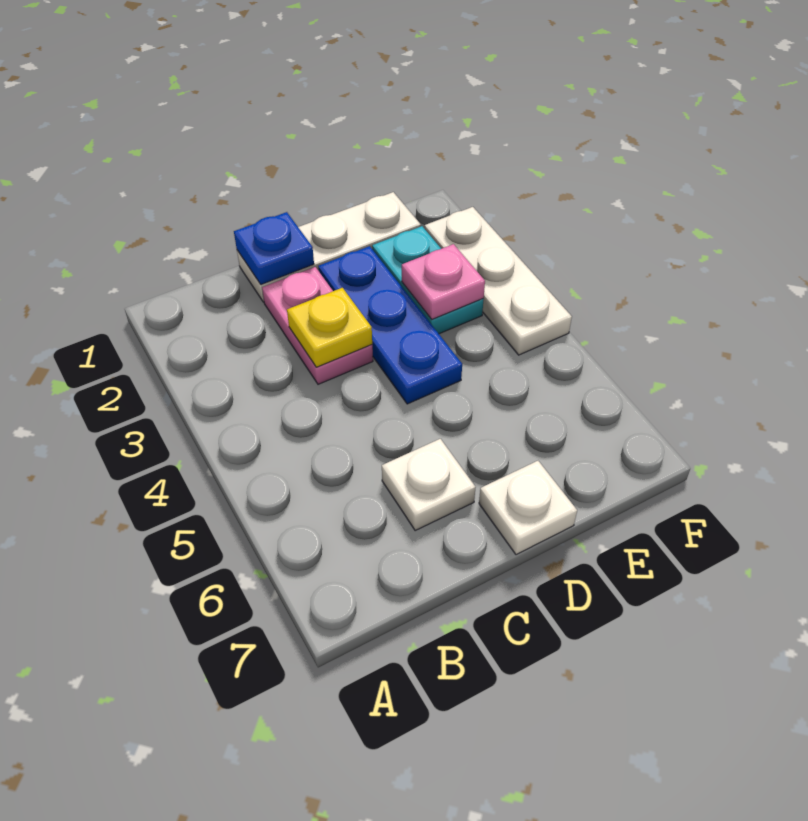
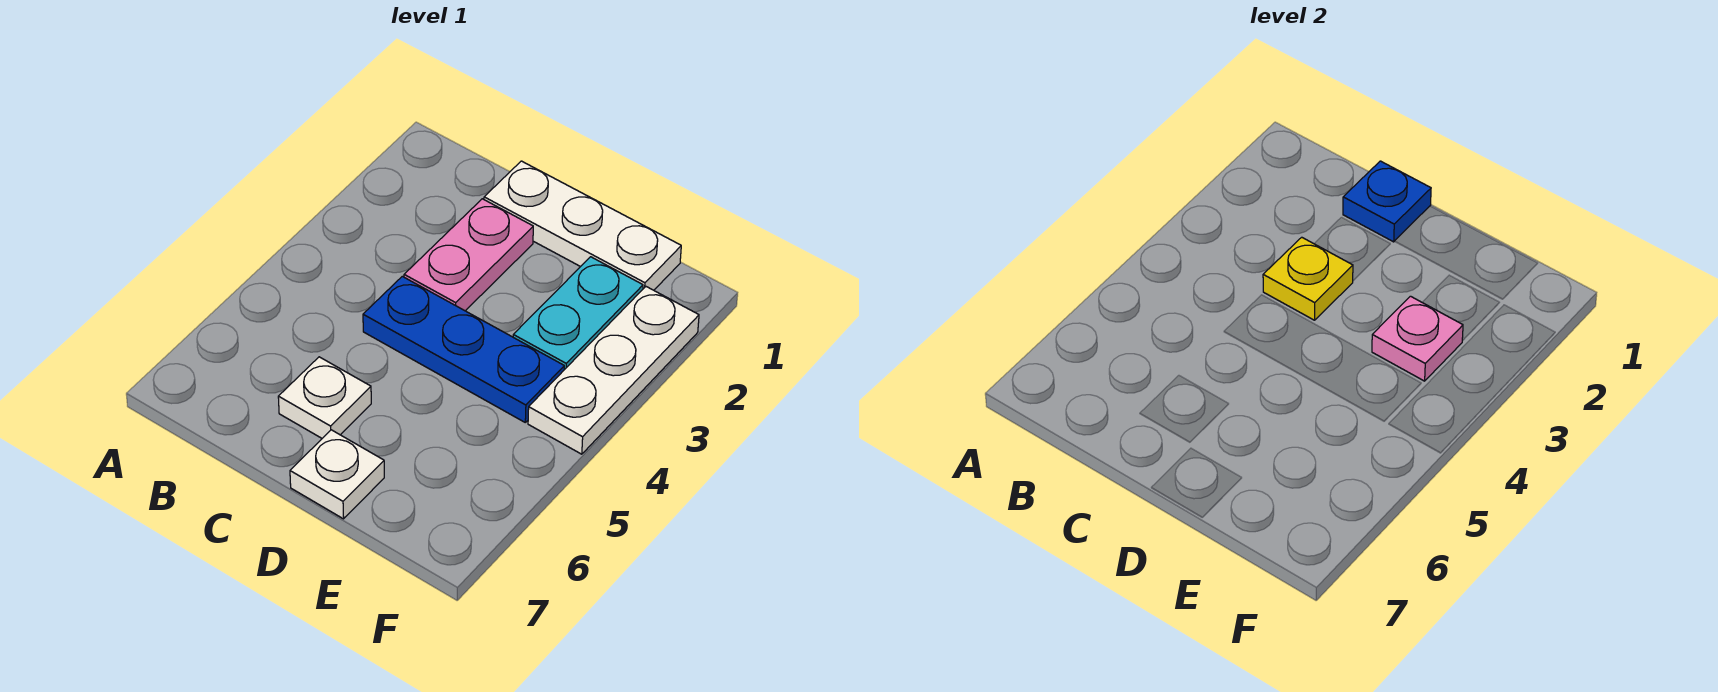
blue plate D2:D4 level 1 -> blue plate C4:E4 level 1

